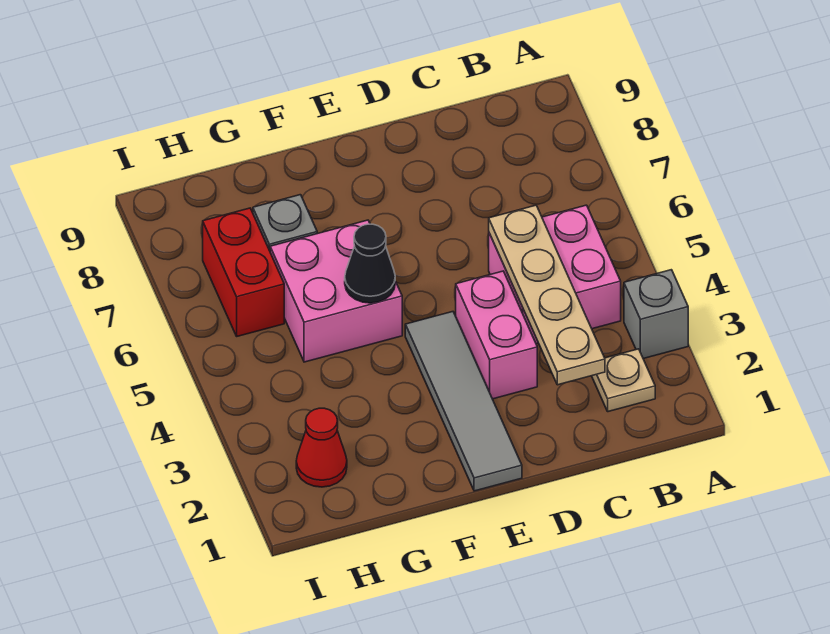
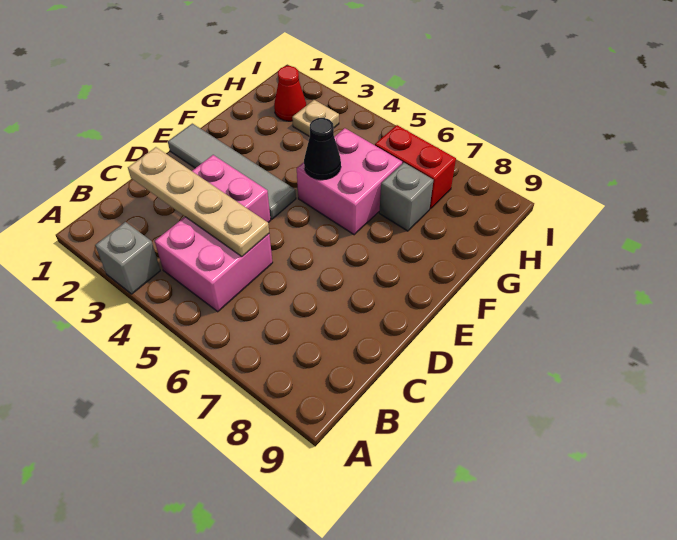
tan plate B2 level 1 -> tan plate H3 level 1

